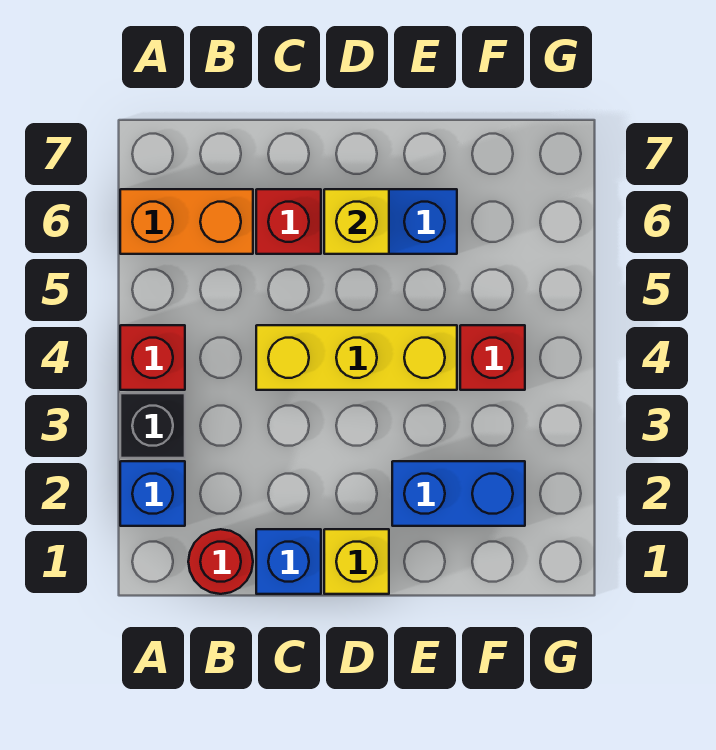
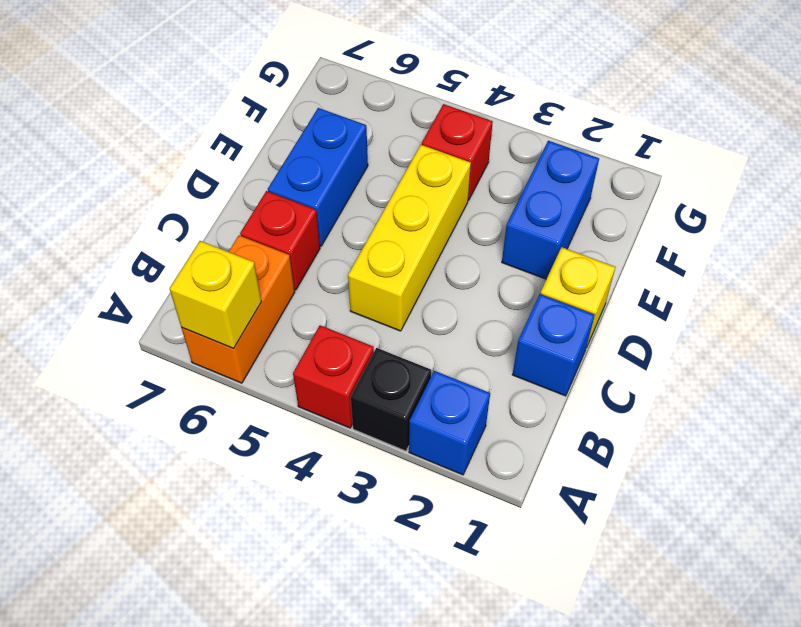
red round brick B1 level 1 -> none
yellow brick D6 level 2 -> yellow brick A6 level 2

